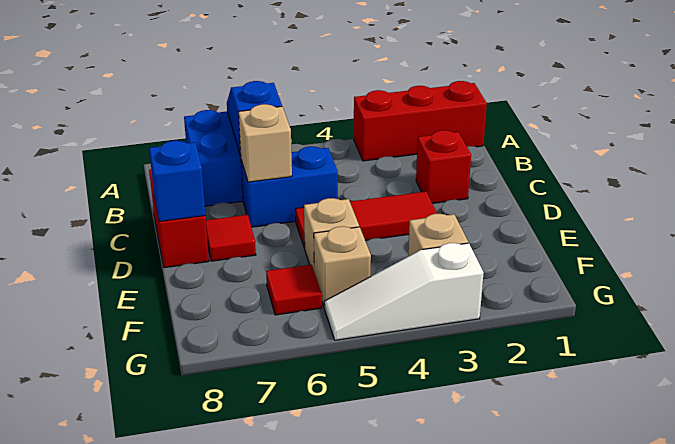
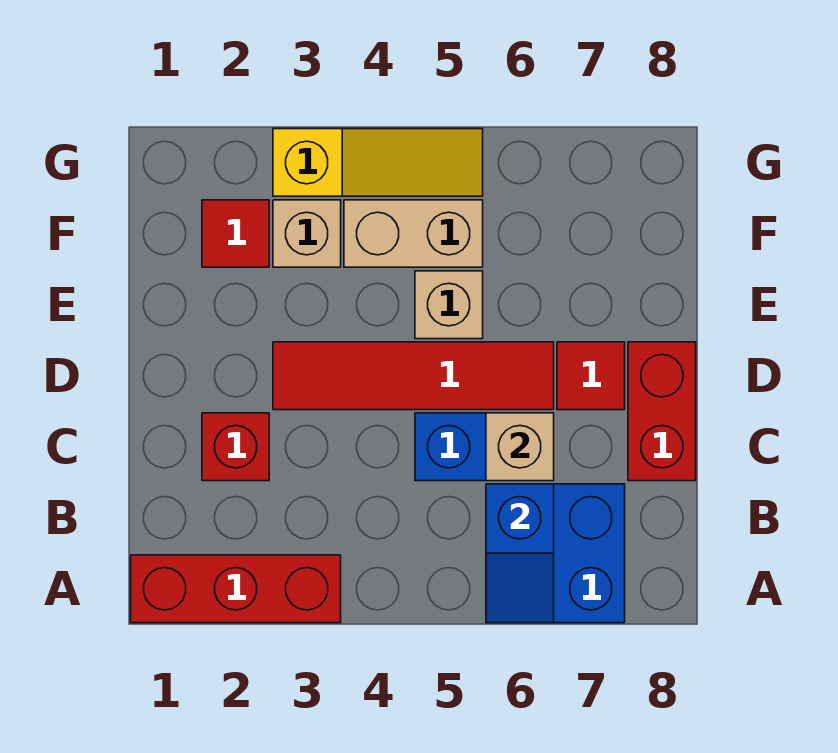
red tile D3:D5 level 1 -> red tile D3:D6 level 1
blue brick D8 level 2 -> none
tan brick F5 level 1 -> tan brick F4:F5 level 1
red tile F6 level 1 -> red tile F2 level 1
white slope G3:G5 level 1 top 3 -> yellow slope G3:G5 level 1 top 3

